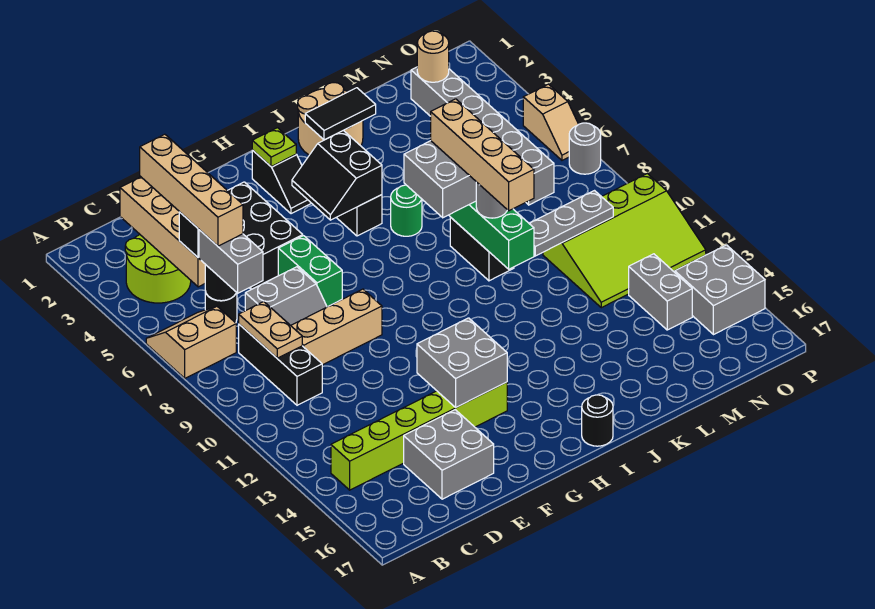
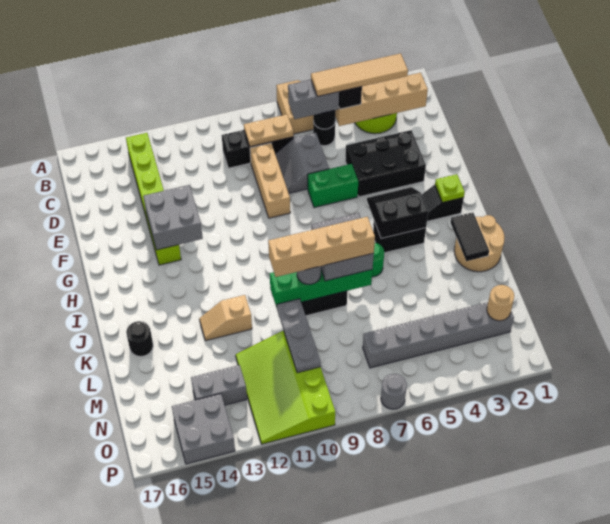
tan brick C3:C6 level 4 -> tan tile C3:C6 level 4
grey brick D15:E16 level 1 -> none
black round brick I17 level 1 -> black round brick K16 level 1
tan slope P5:P6 level 1 top 5 -> tan slope K12:K13 level 1 top 12

